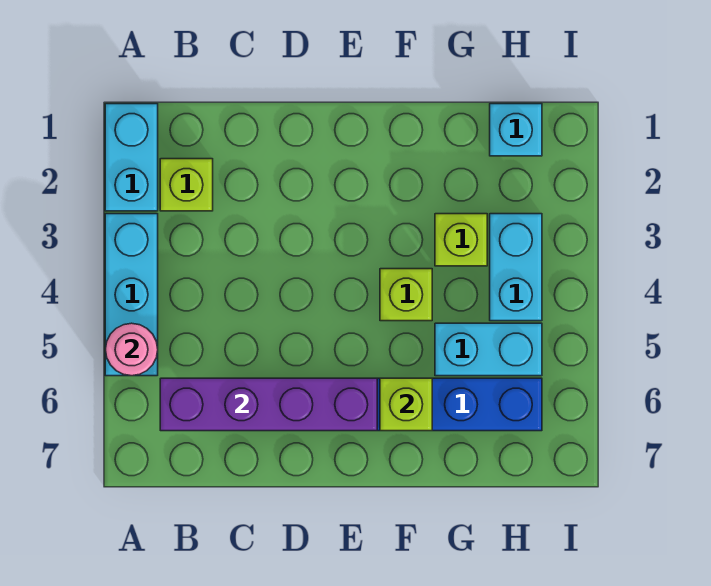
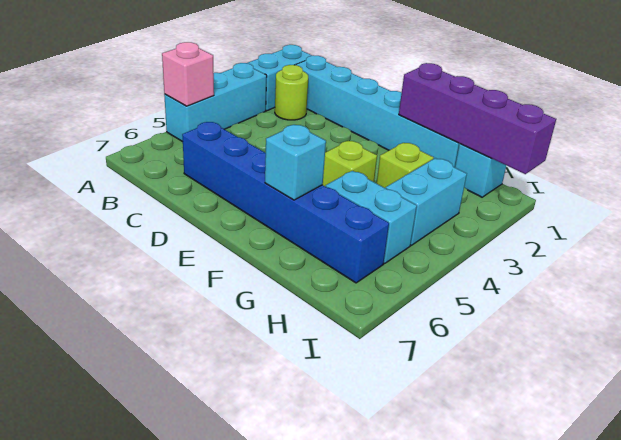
pink round brick A5 level 2 -> pink brick A5 level 2
none -> cyan brick B1:G1 level 1
lime brick B2 level 1 -> lime round brick B2 level 1
purple brick B6:E6 level 2 -> purple brick F1:I1 level 2
lime brick F6 level 2 -> cyan brick F6 level 2

